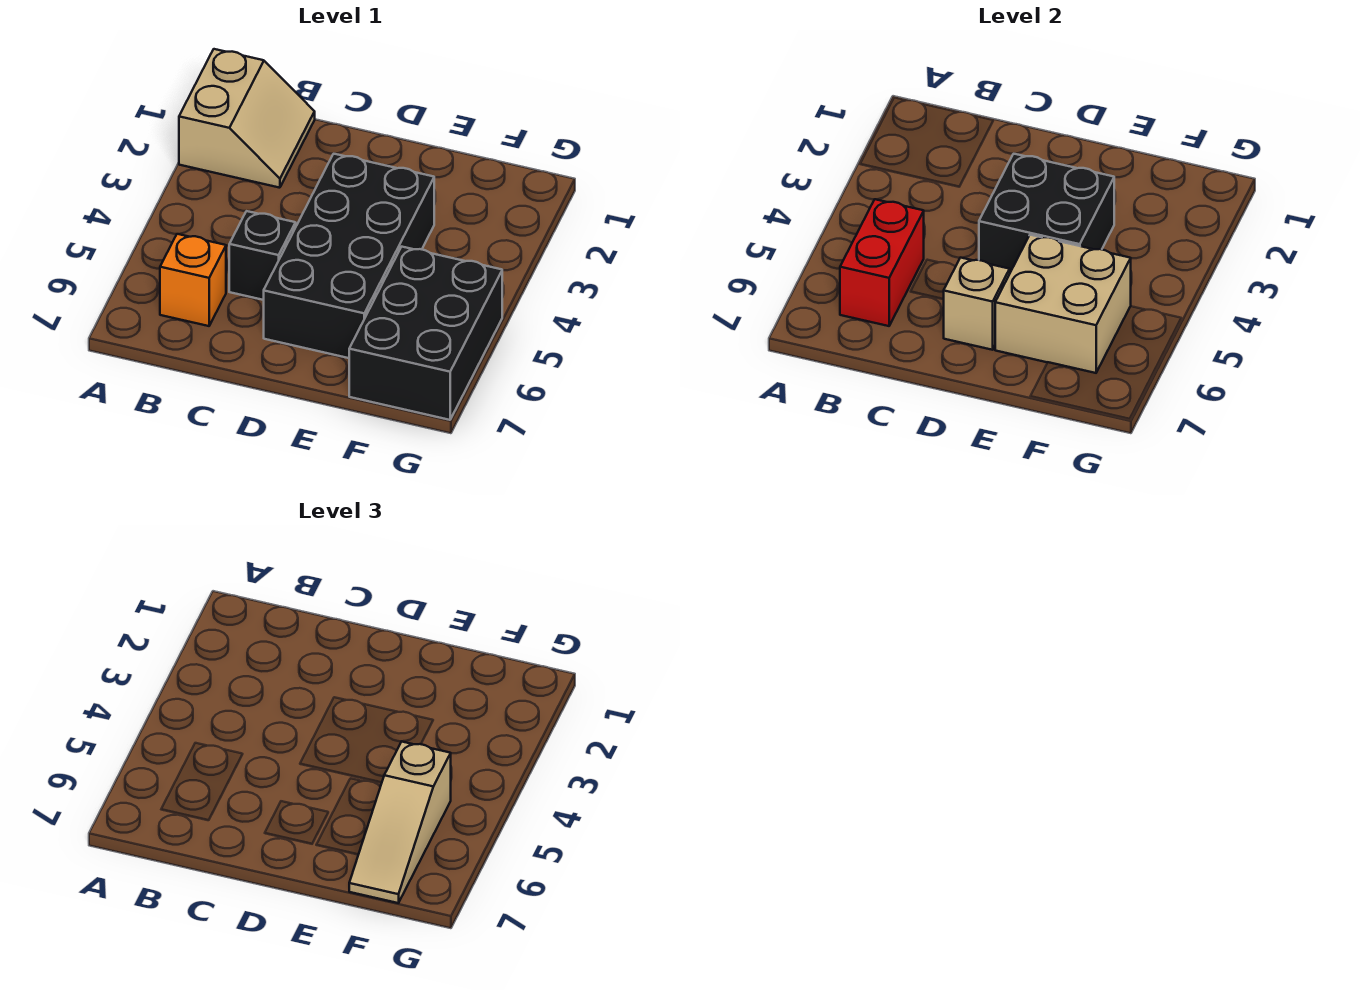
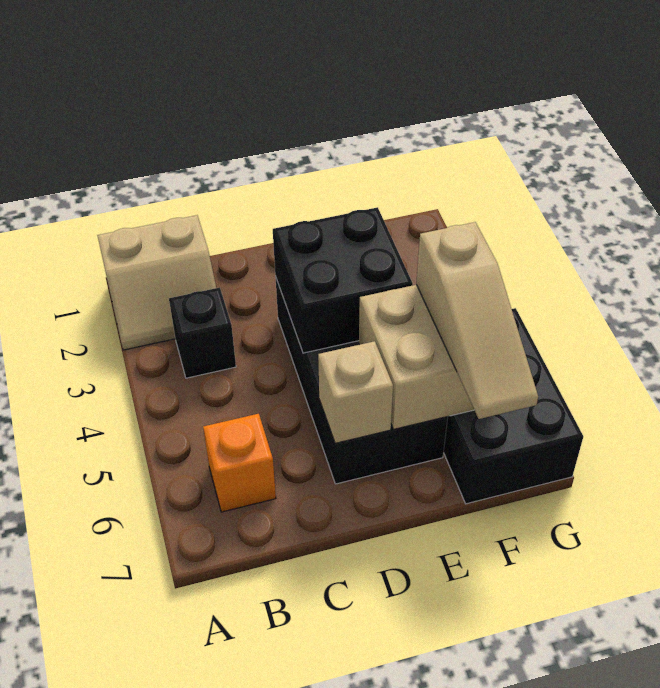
tan slope A1:B2 level 1 top A -> tan slope A1:B2 level 1 top 1
red brick B5:B6 level 2 -> none
black brick C5 level 1 -> black brick B3 level 1

